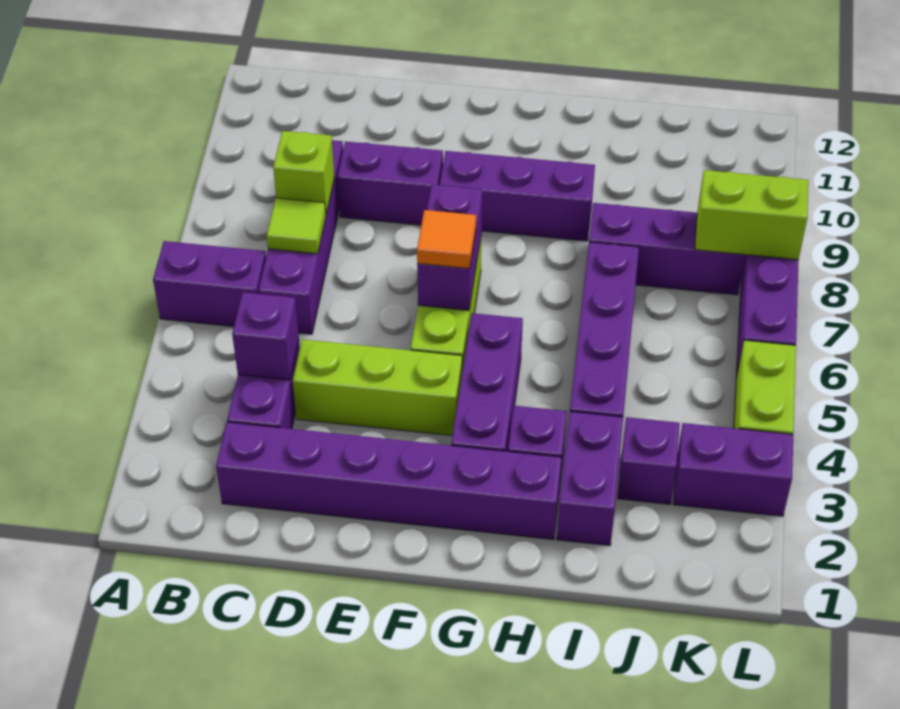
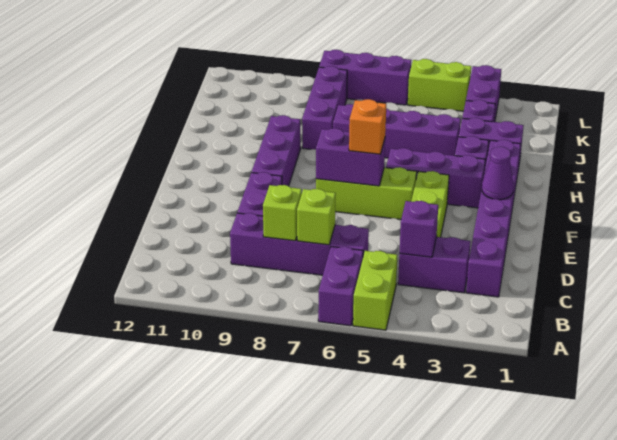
lime tile C7 level 2 -> lime brick C7 level 2
none -> purple cone F2 level 2
orange tile F6 level 3 -> orange brick F6 level 3
lime brick K8:L8 level 2 -> lime brick A5:B5 level 1

